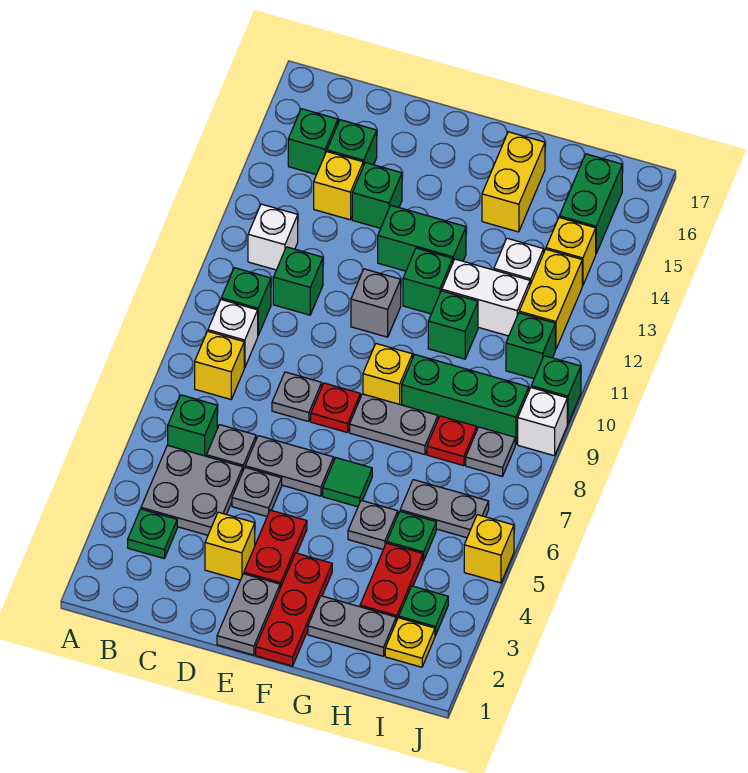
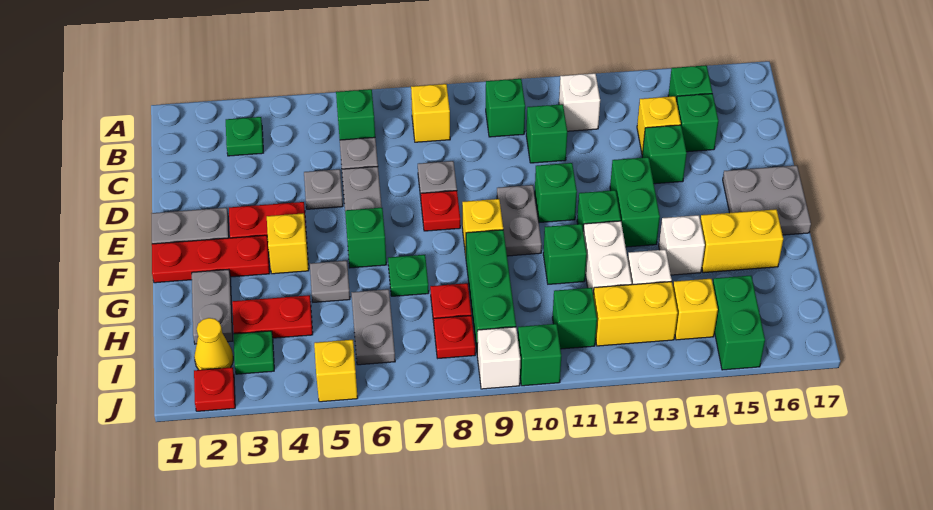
grey plate B4:C5 level 1 -> grey plate E16:F17 level 1
white brick B9 level 1 -> white brick G14 level 1
yellow brick D3 level 1 -> yellow brick F4 level 1
grey brick E11 level 1 -> green brick E11 level 1
green tile F6 level 1 -> green brick F6 level 1
grey plate F8:G8 level 1 -> grey plate E10:F10 level 1
green plate H5 level 1 -> green plate G7 level 1
yellow plate I2 level 1 -> yellow cone I2 level 1
grey plate I8 level 1 -> red plate I8 level 1
green brick I15:I16 level 1 -> green brick I15:J15 level 1
none -> red plate J2 level 1

